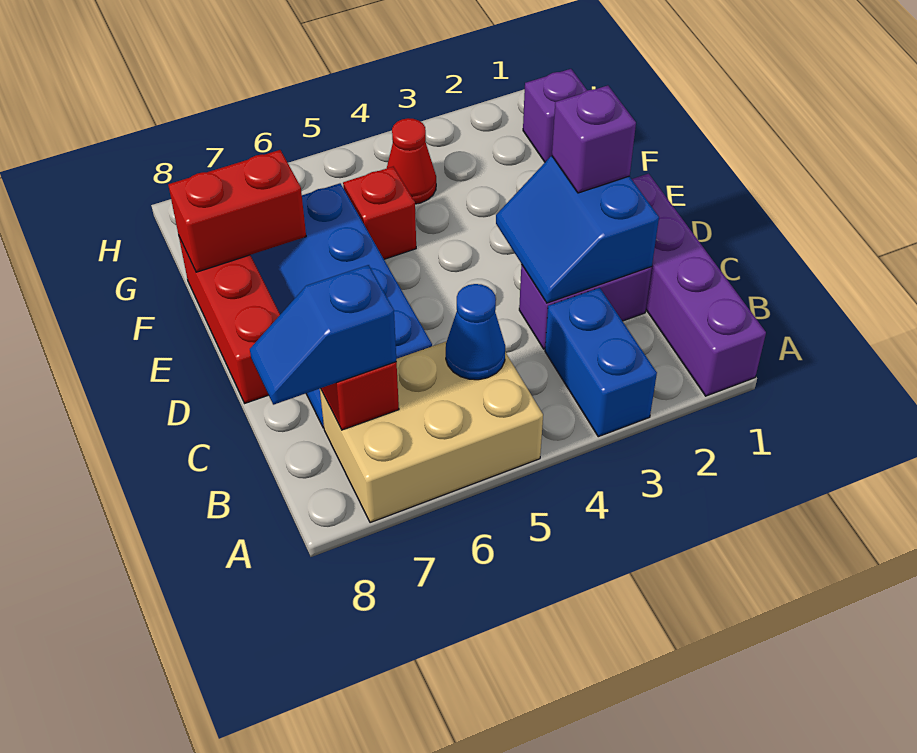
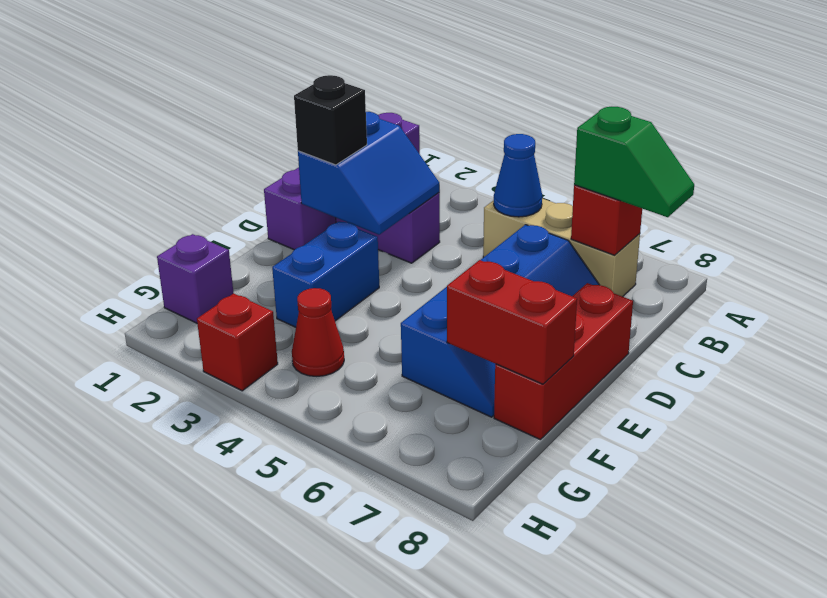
blue brick A3:B3 level 1 -> blue brick E3:F3 level 1
tan brick A5:B7 level 1 -> tan brick B5:B7 level 1
blue slope B7:B8 level 3 top 7 -> green slope B7:B8 level 3 top 7
purple brick D2 level 3 -> black brick D2 level 3
red brick F5 level 1 -> red brick H3 level 1

